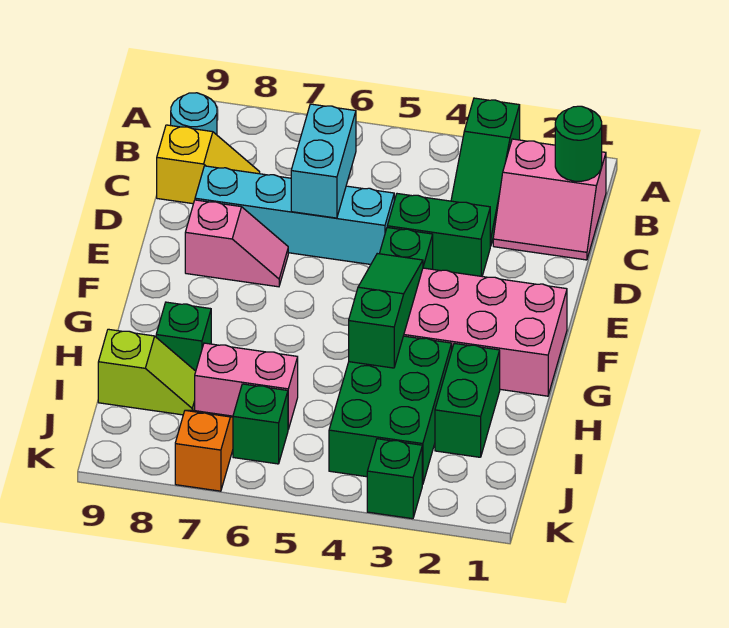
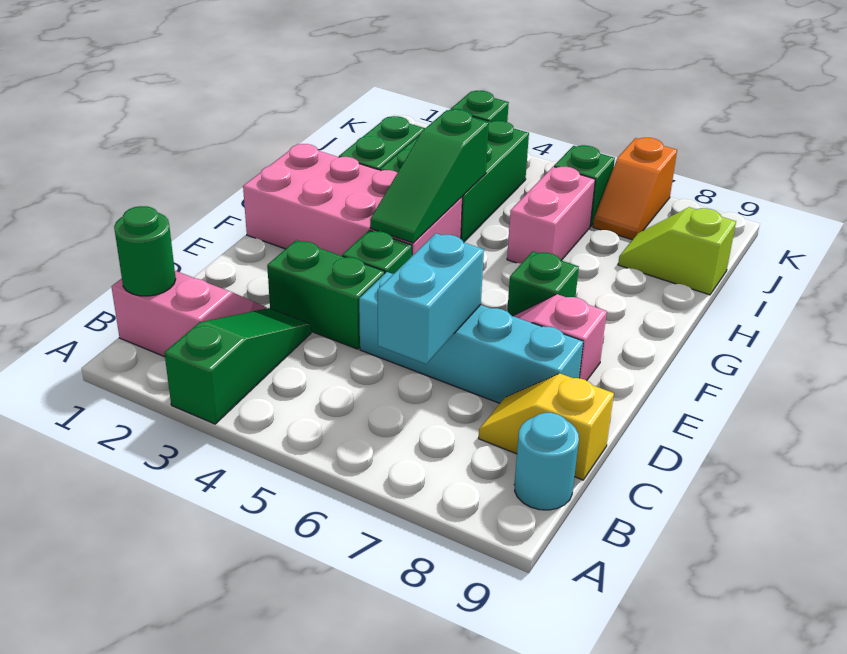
green brick H8 level 1 -> green brick F7 level 1
pink brick I6:I7 level 1 -> pink brick H6:I6 level 1

